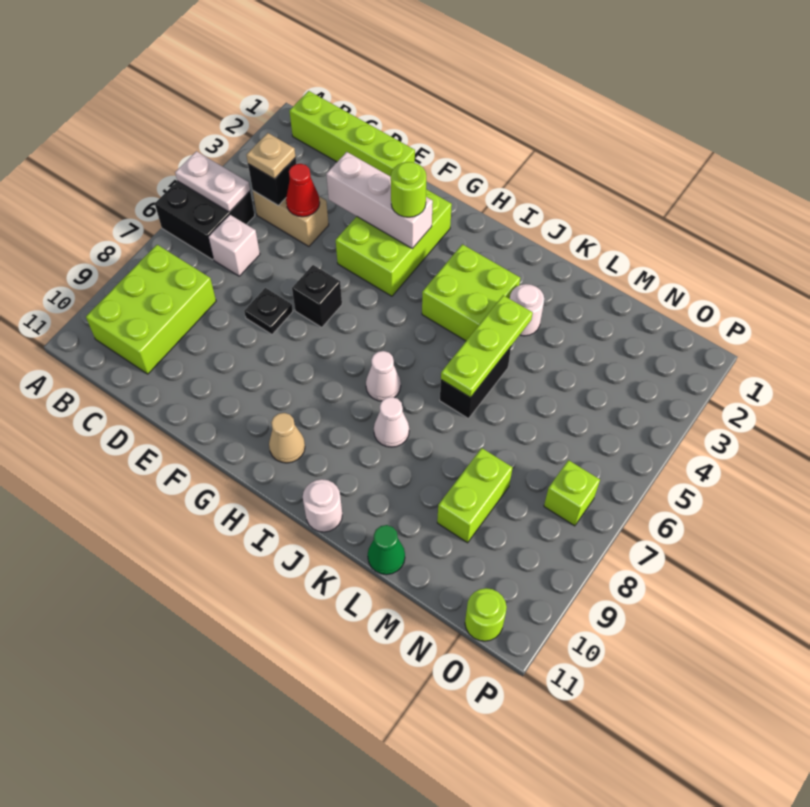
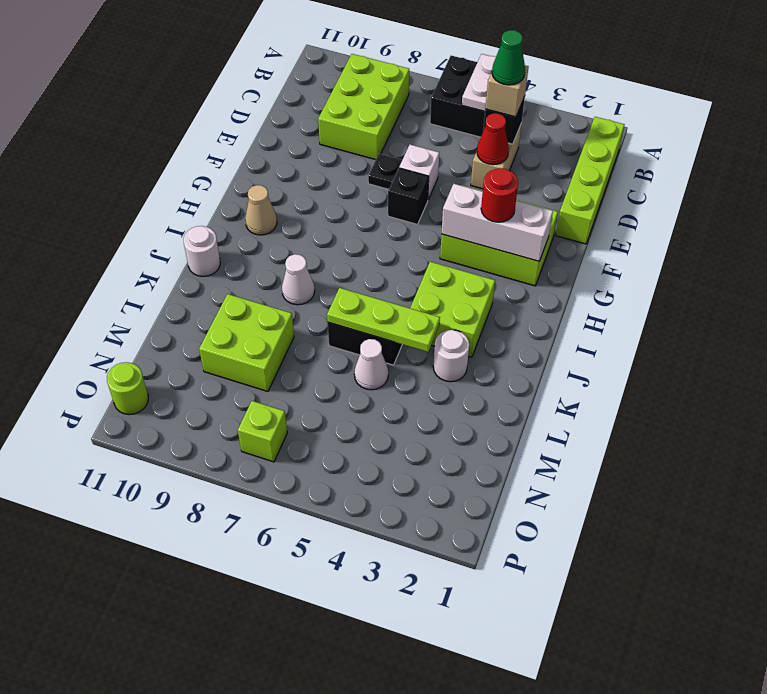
lime brick B8:C10 level 1 -> lime brick B8:D9 level 1
tan plate C4 level 3 -> tan brick C4 level 3
white brick C6 level 1 -> white brick E6 level 1
white brick E3:G3 level 2 -> white brick G2:G4 level 2
lime round brick G3 level 3 -> red round brick G3 level 3
white cone I7 level 1 -> white cone L5 level 1
green cone L11 level 1 -> green cone C4 level 4
lime brick M8:M9 level 1 -> lime brick L8:M9 level 1

